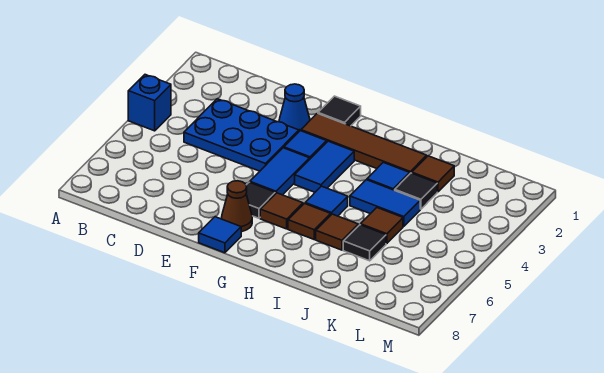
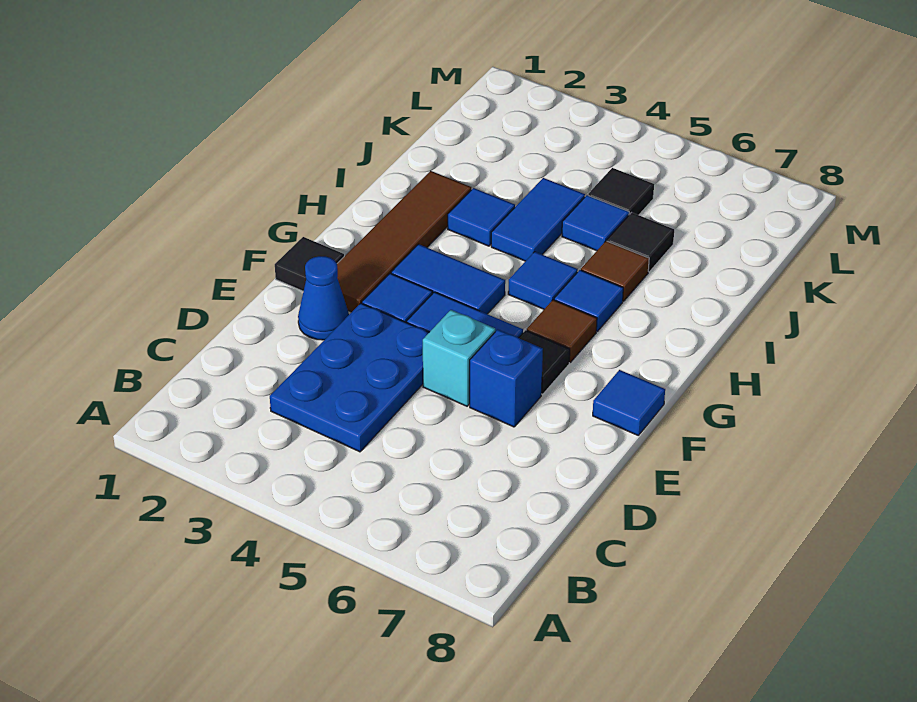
blue brick A4 level 1 -> blue brick E6 level 1
none -> cyan brick E5 level 1
brown cone F7 level 1 -> none
brown tile H6 level 1 -> blue tile H6 level 1
brown tile J2 level 1 -> none
black tile J3 level 1 -> black tile K5 level 1
brown tile J5 level 1 -> blue tile J5 level 1

